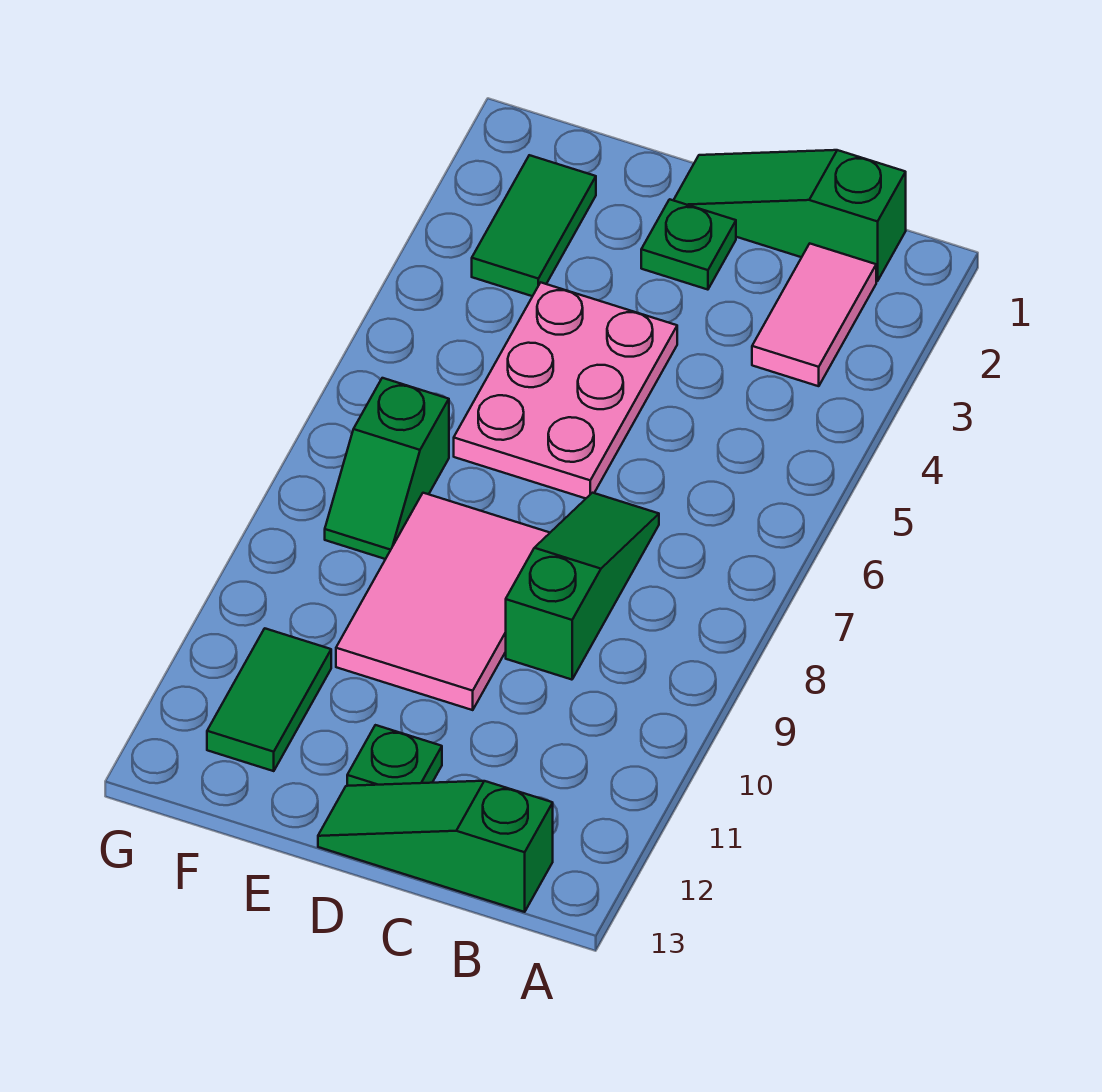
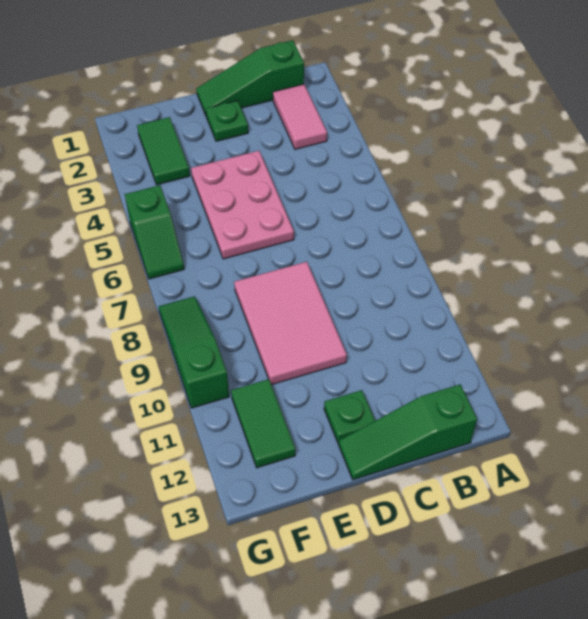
green slope C7:C9 level 1 top 9 -> green slope G8:G10 level 1 top 10
green slope F7:F8 level 1 top 7 -> green slope G5:G6 level 1 top 5

